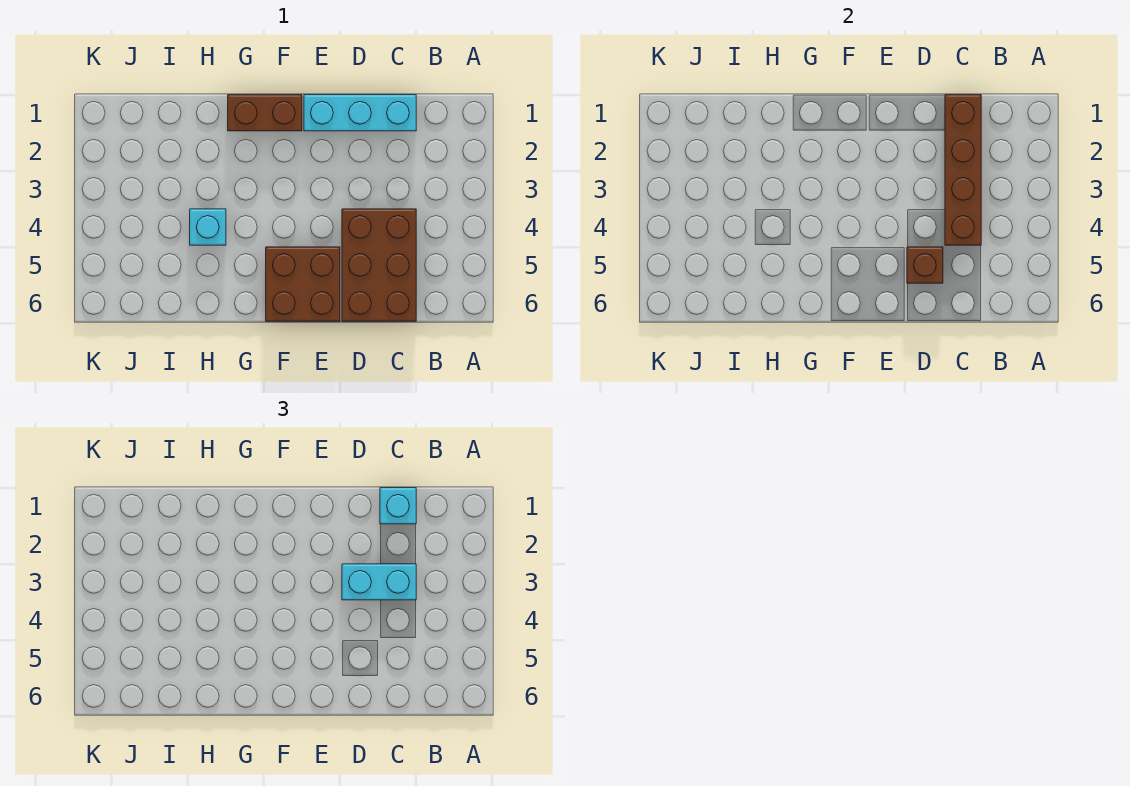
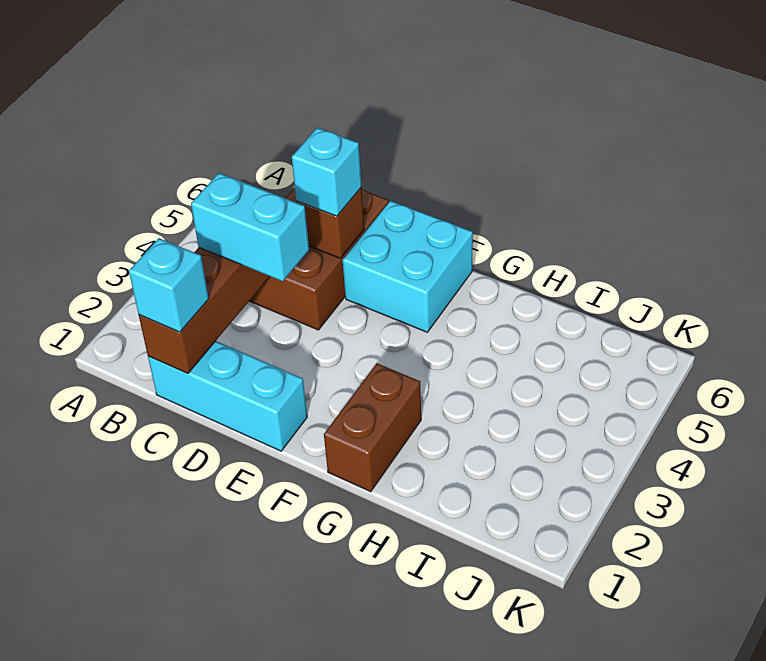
brown brick E5:F6 level 1 -> cyan brick E5:F6 level 1
brown brick F1:G1 level 1 -> brown brick G1:G2 level 1
cyan brick H4 level 1 -> cyan brick D5 level 3

